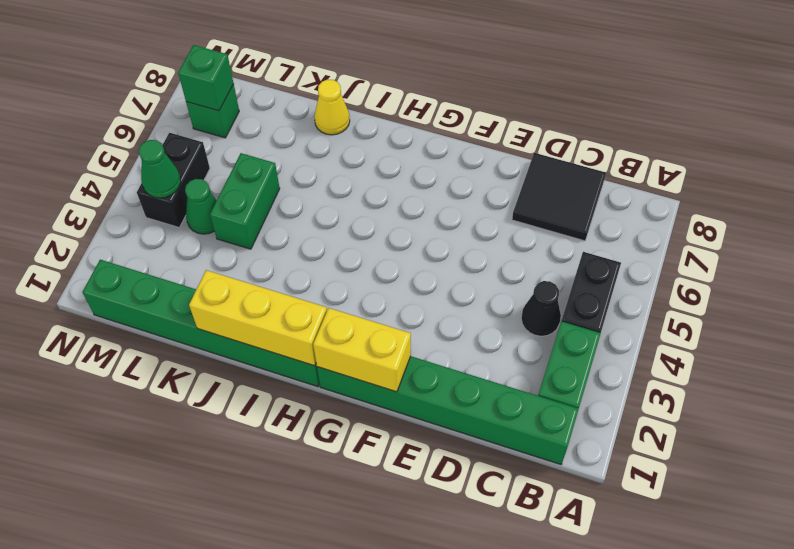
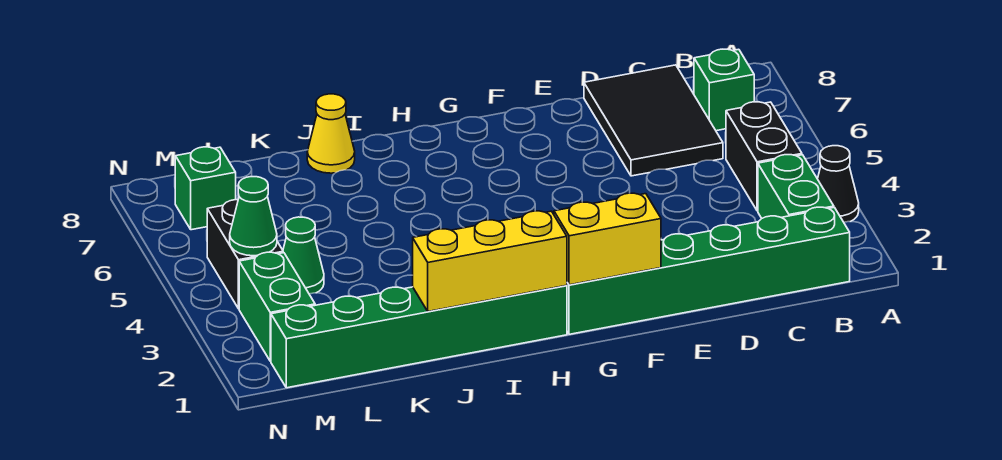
black cone C4 level 1 -> black cone A3 level 1
black tile C7:D8 level 1 -> black tile C6:D8 level 1
green brick K4:K5 level 1 -> green brick M2:M3 level 1
green brick M7 level 2 -> green brick B7 level 1

